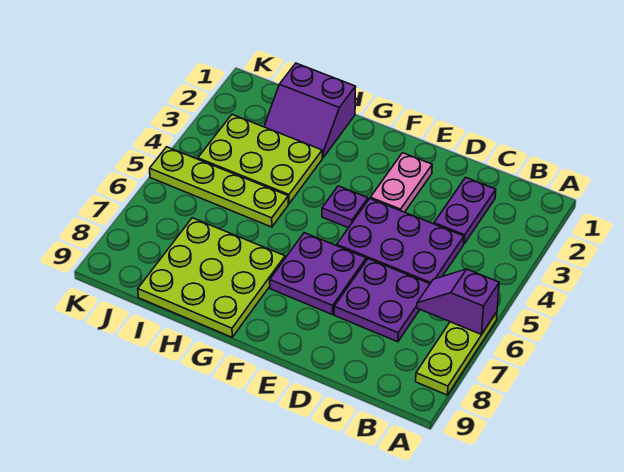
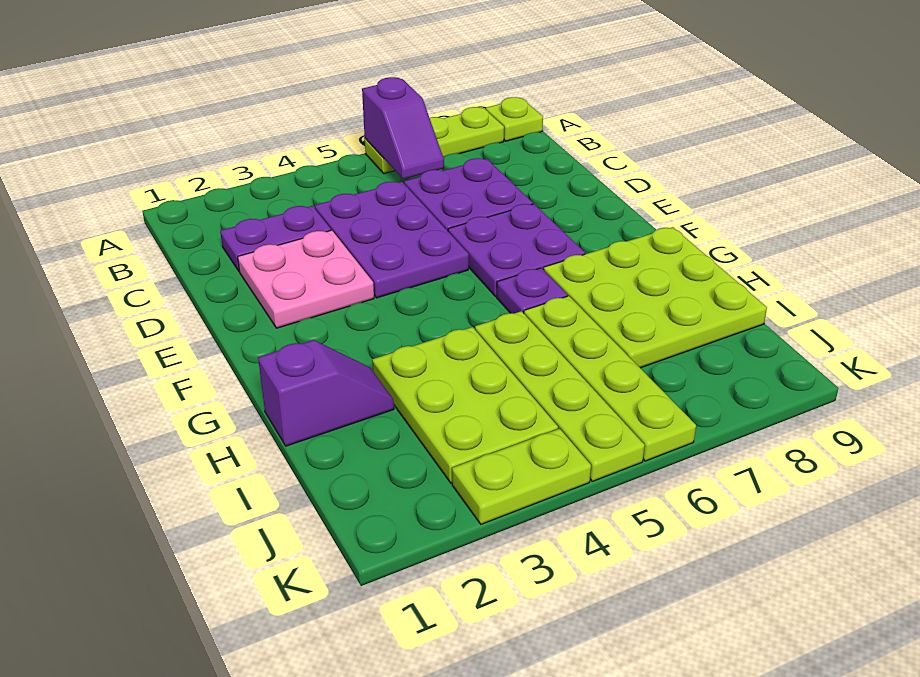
none -> lime plate A9 level 1
pink plate E2:E3 level 1 -> pink plate D2:E3 level 1
purple plate F4 level 1 -> purple plate G6 level 1
purple slope H1:I2 level 1 top 1 -> purple slope H1:H2 level 1 top 1
none -> lime plate H6:K6 level 1
none -> lime plate K3:K4 level 1

